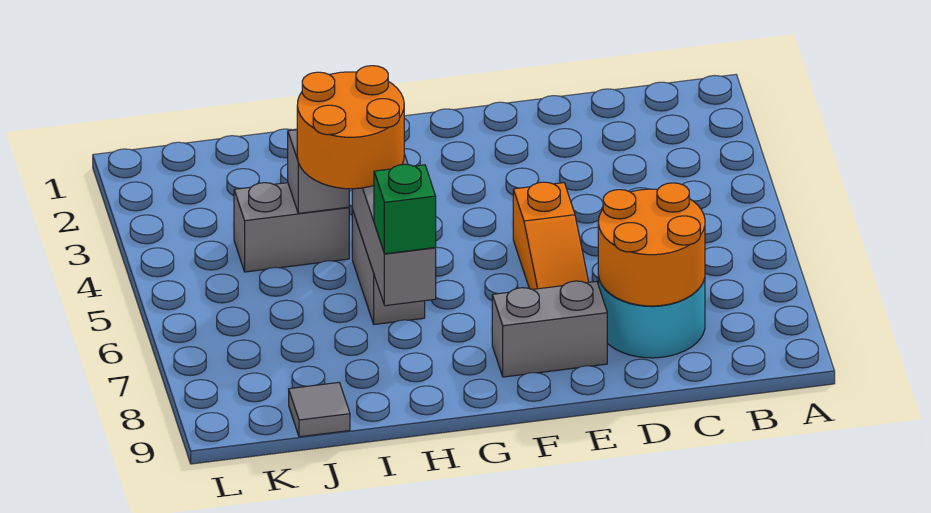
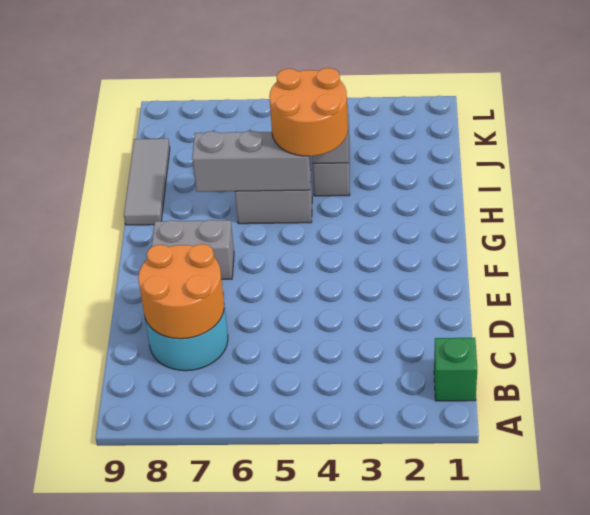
orange slope E5:E7 level 1 top 5 -> none
grey brick E8:F8 level 1 -> grey brick F7:F8 level 1
green brick H7 level 3 -> green brick B1 level 1
grey tile J9 level 1 -> grey tile H9:J9 level 1

